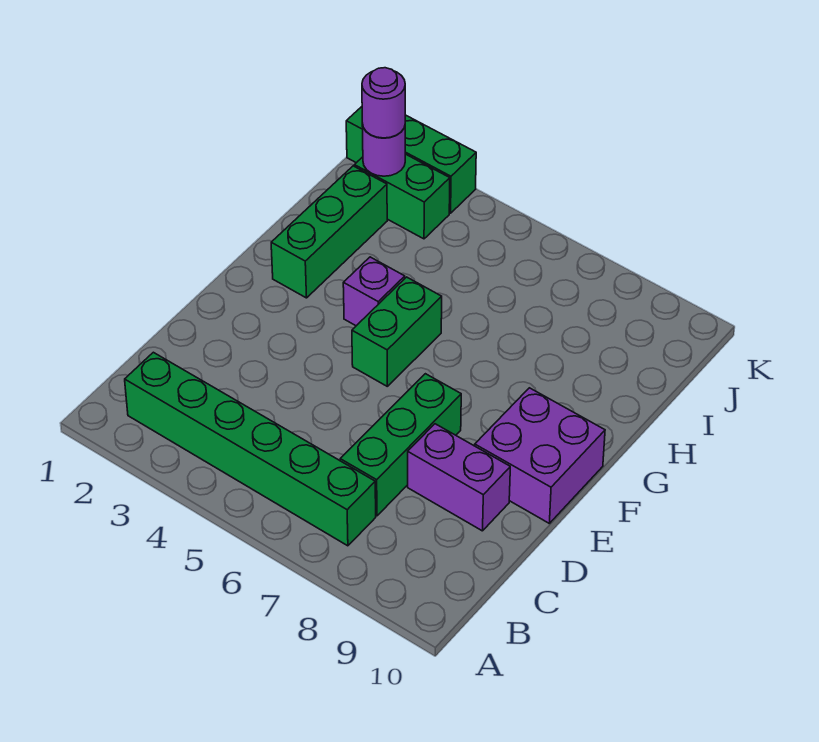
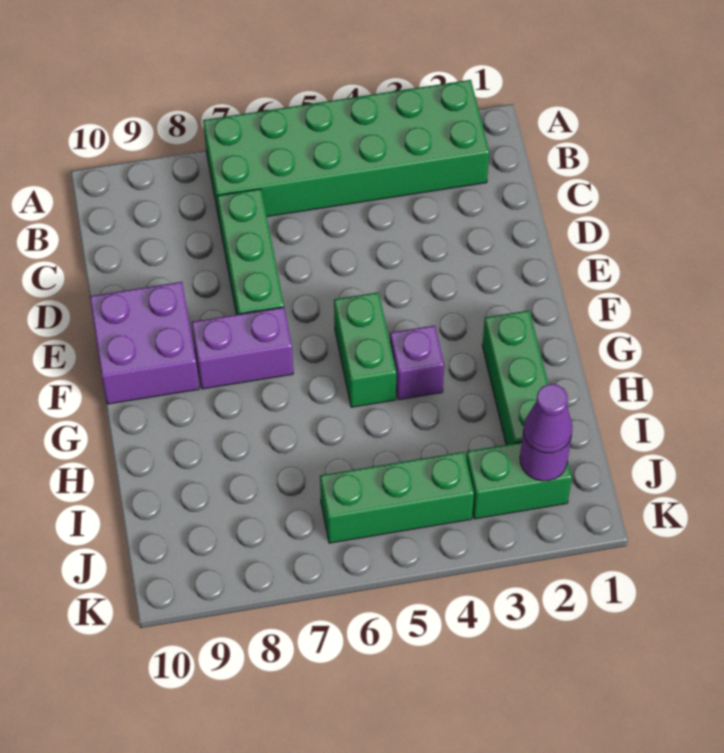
green brick B2:B7 level 1 -> green brick A2:B7 level 1
purple brick D8:D9 level 1 -> purple brick F7:F8 level 1
purple round brick J2 level 3 -> purple cone J2 level 3
green brick K1:K3 level 1 -> green brick J4:J6 level 1

